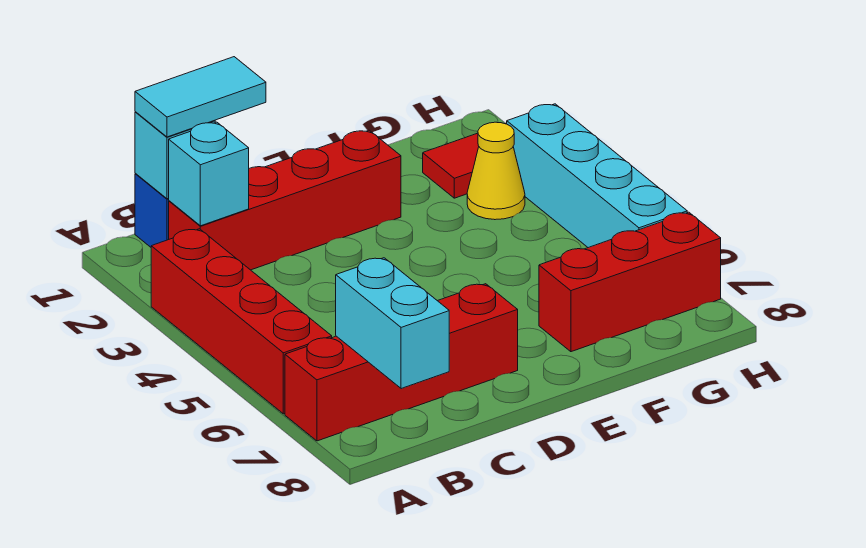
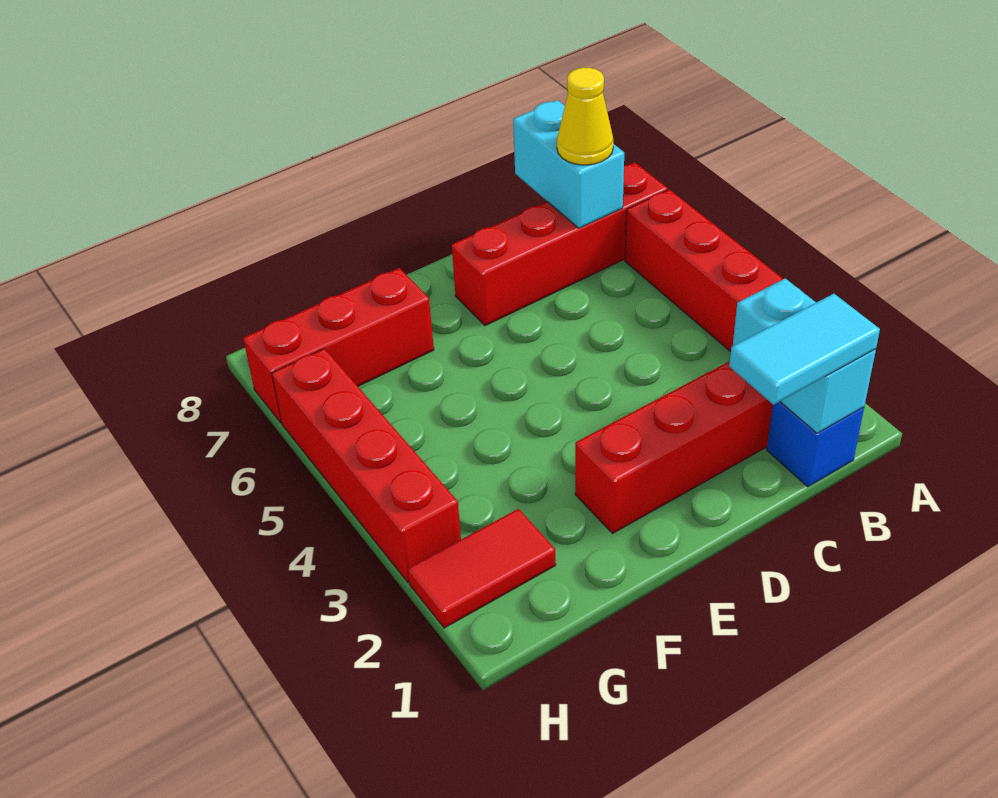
yellow cone G3 level 1 -> yellow cone B7 level 3
cyan brick H3:H6 level 1 -> red brick H3:H6 level 1

